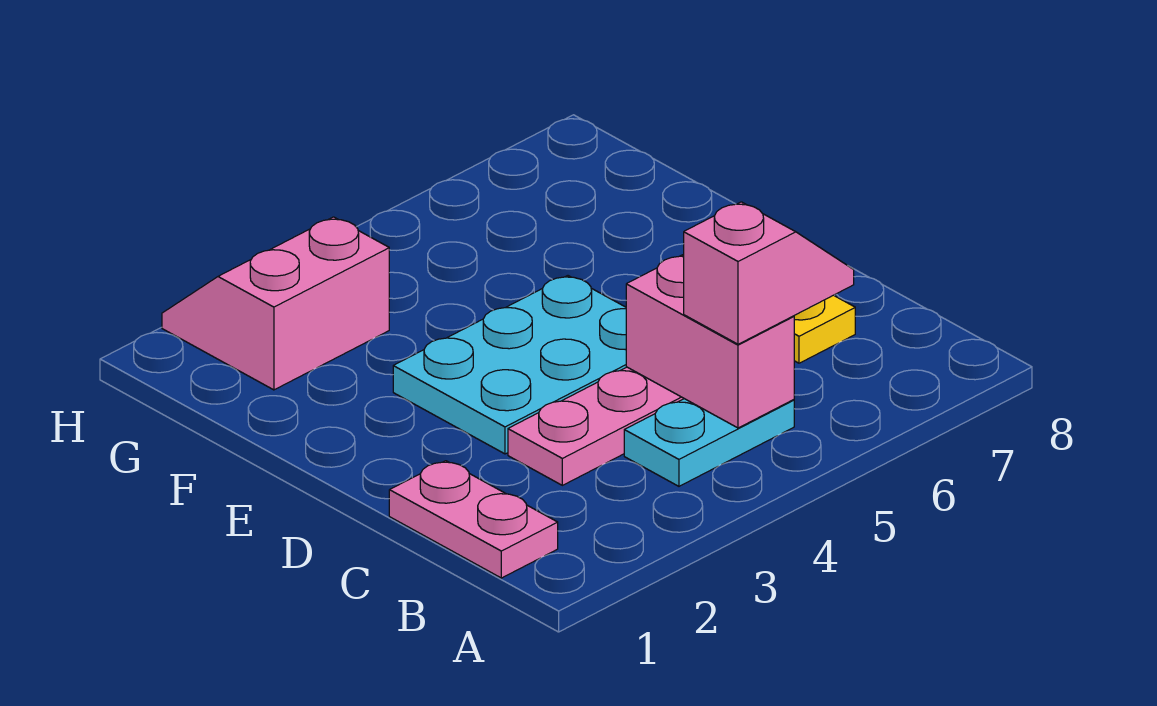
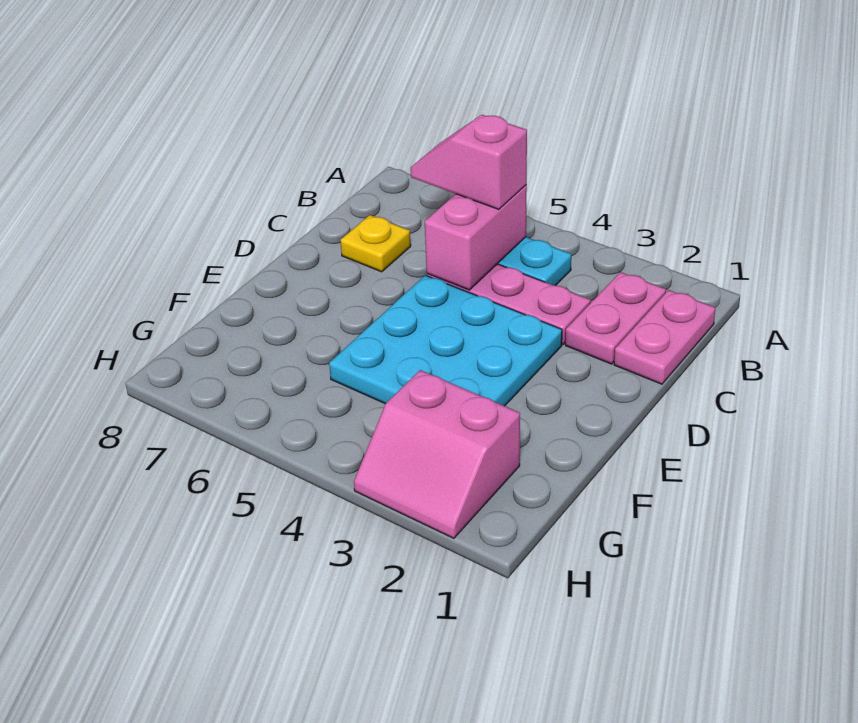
none -> pink plate B2:C2 level 1
cyan plate D3:E5 level 1 -> cyan plate D3:F5 level 1

